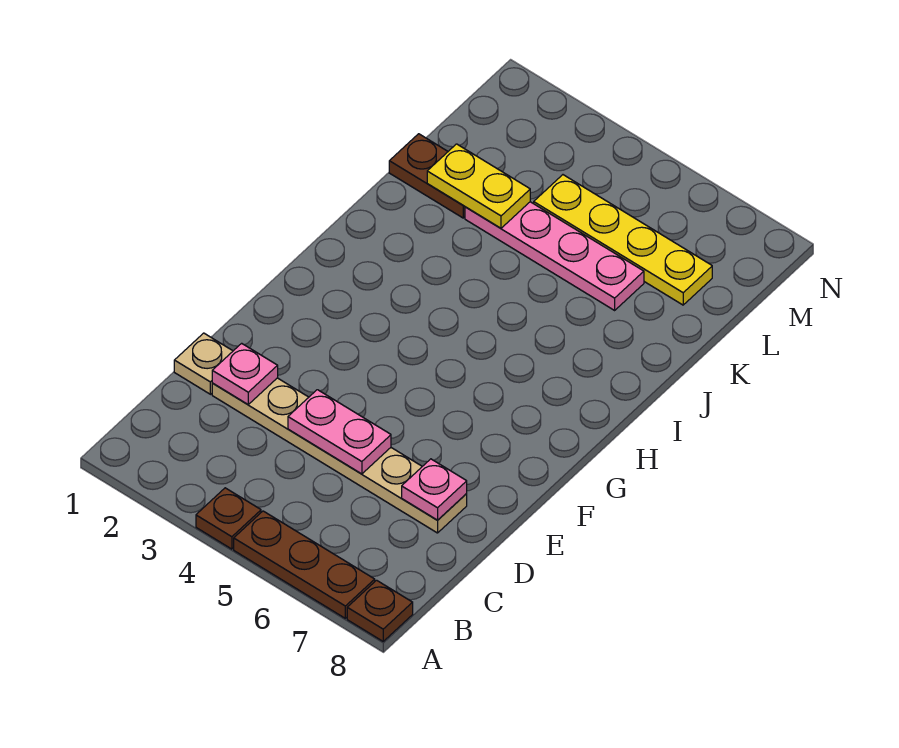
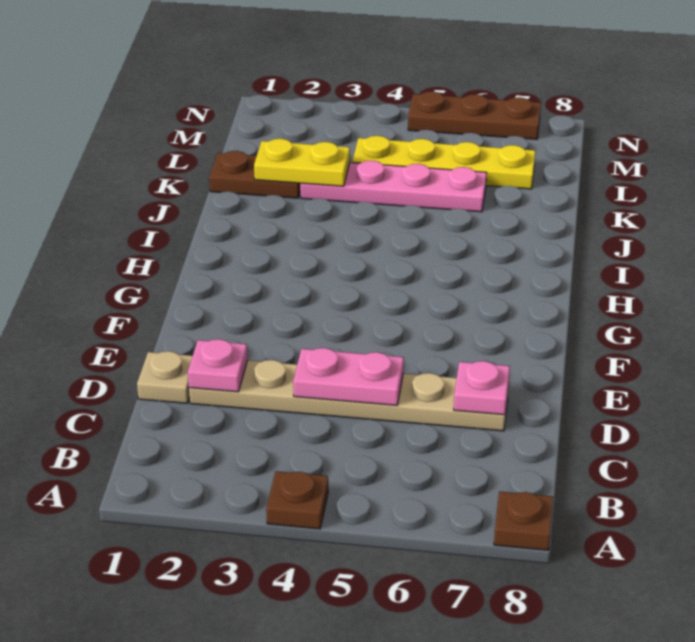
brown plate A5:A7 level 1 -> brown plate N5:N7 level 1

